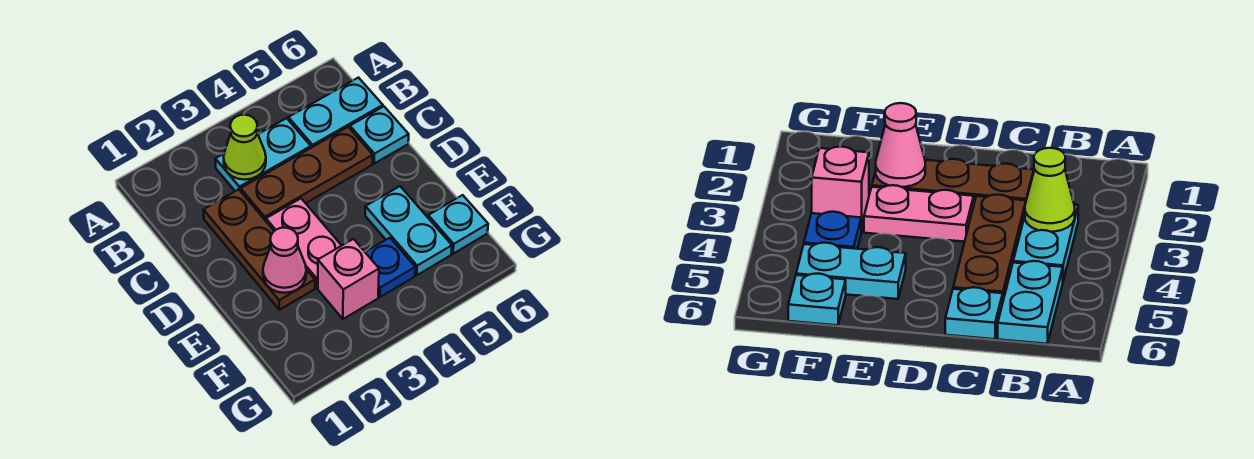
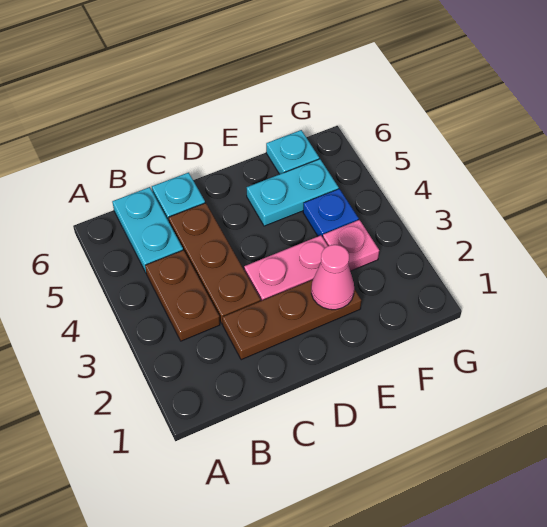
cyan plate B3:B4 level 1 -> brown plate B3:B4 level 1
lime cone B3 level 2 -> none
pink brick F3 level 1 -> pink plate F3 level 1

